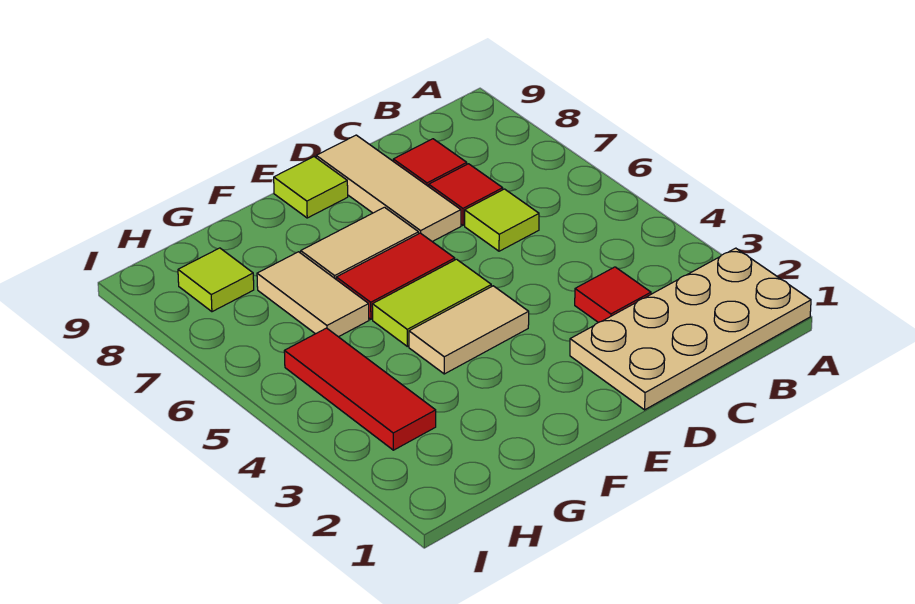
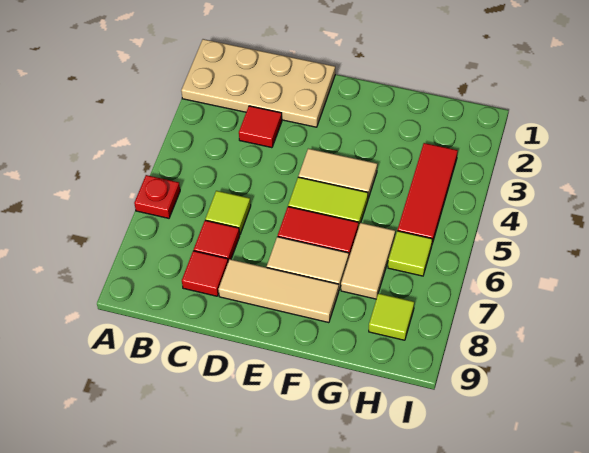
none -> red plate A6 level 1
tan tile D7:D9 level 1 -> tan tile D8:F8 level 1
lime tile E9 level 1 -> lime tile H6 level 1

